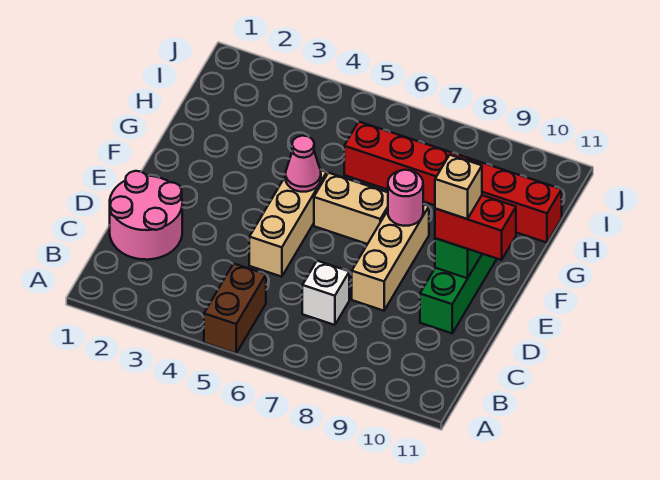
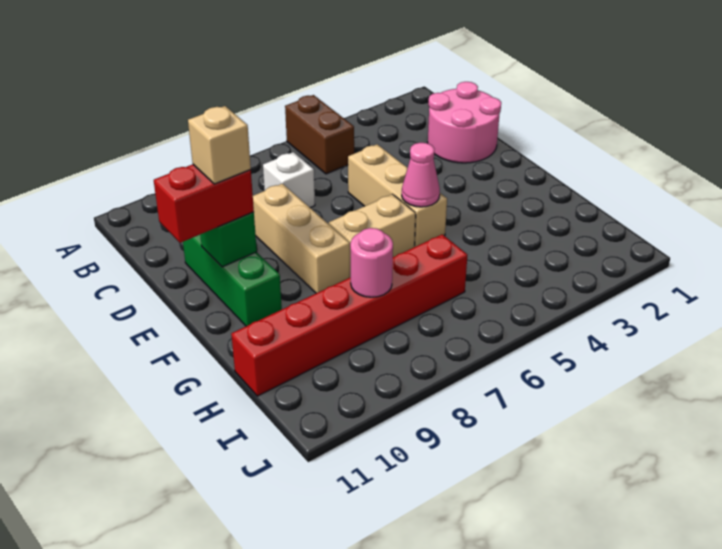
pink round brick F8 level 2 -> pink round brick H8 level 2

